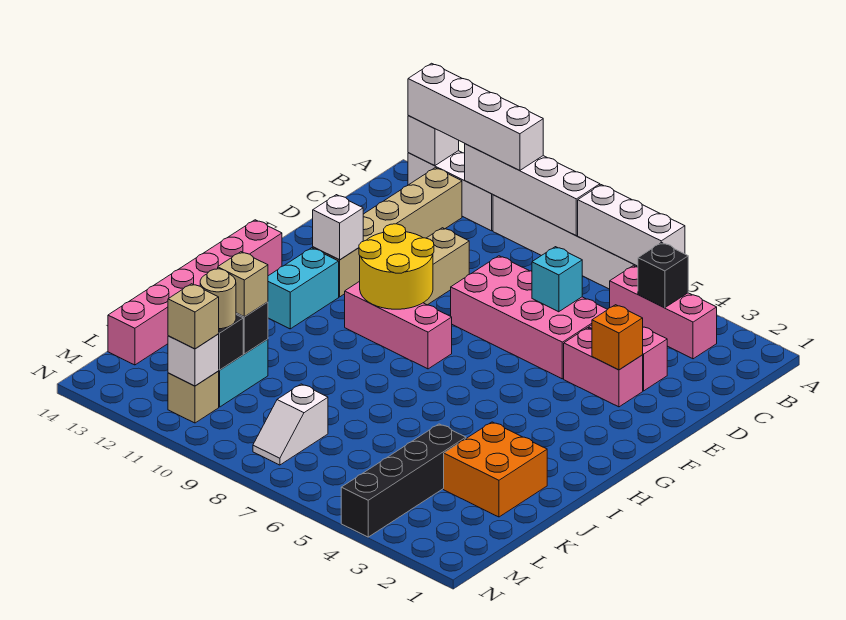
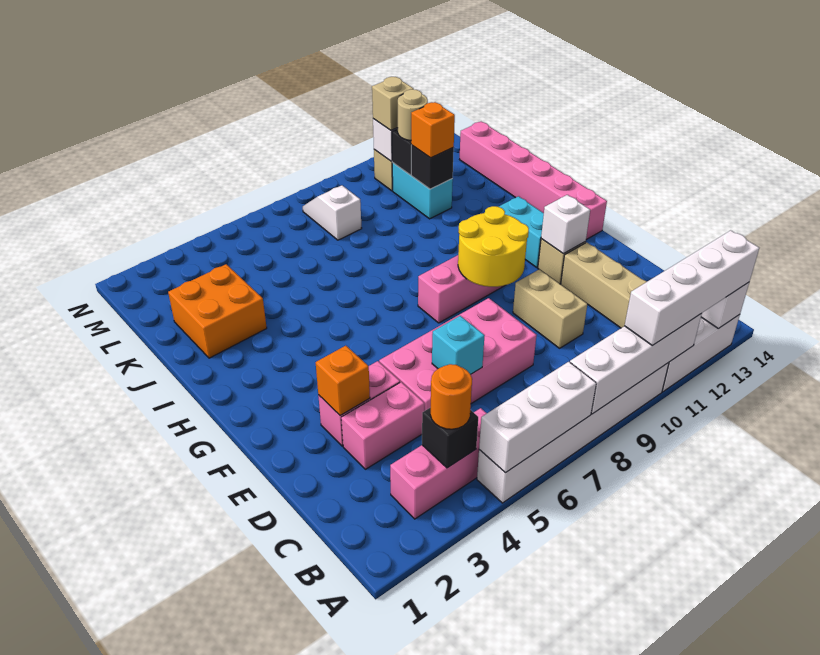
none -> orange round brick B4 level 3
black brick K4:N4 level 1 -> none
tan brick K11 level 3 -> orange brick K11 level 3

